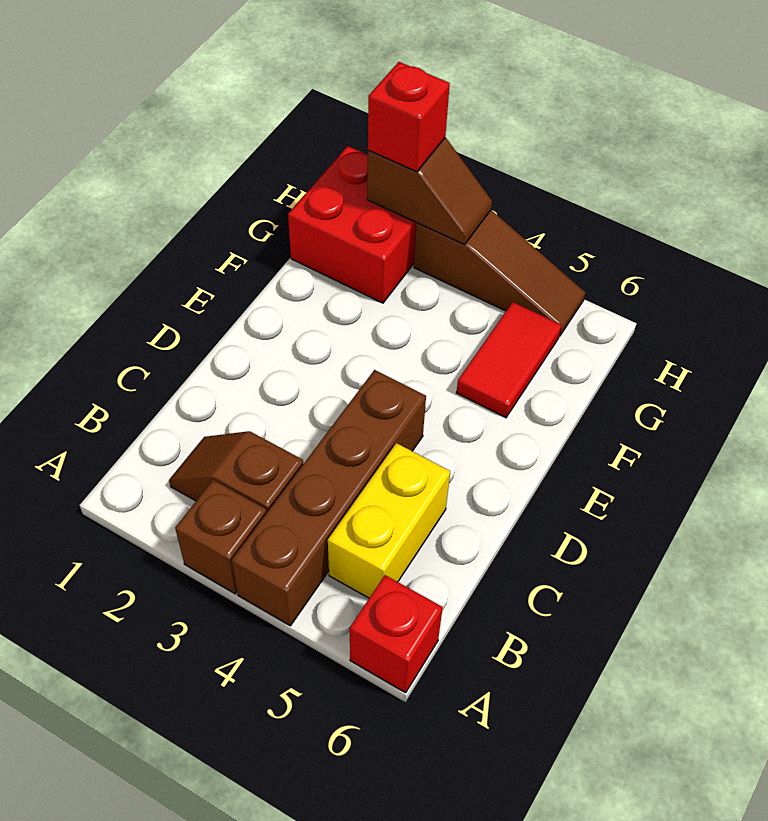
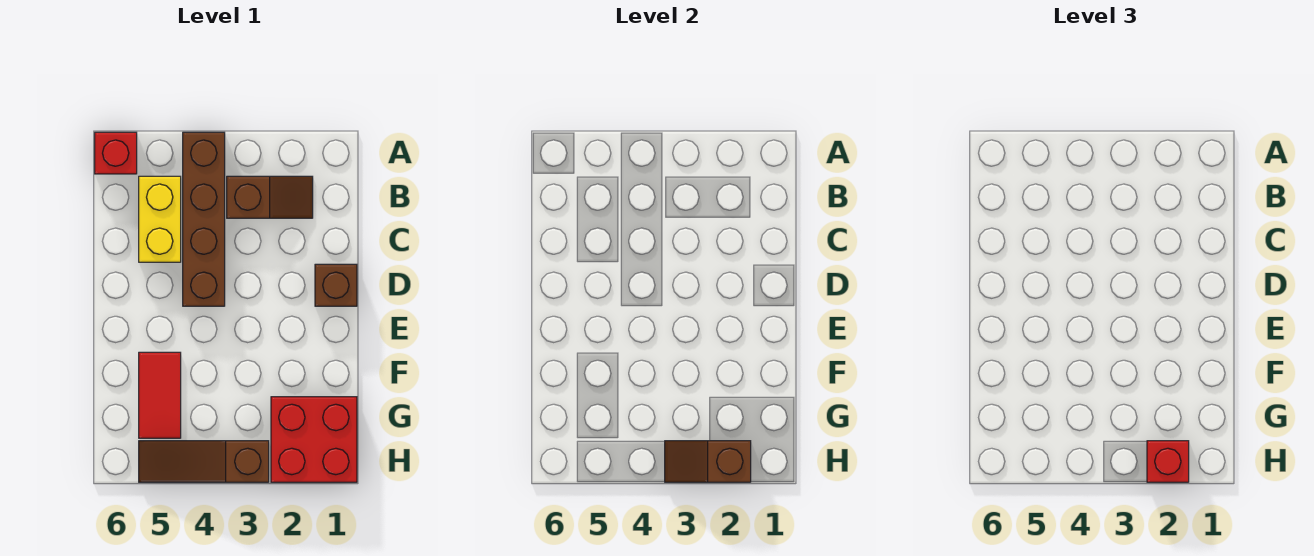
brown brick A3 level 1 -> brown brick D1 level 1

